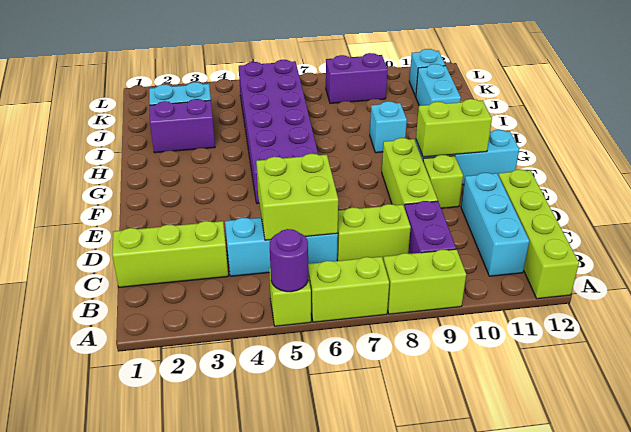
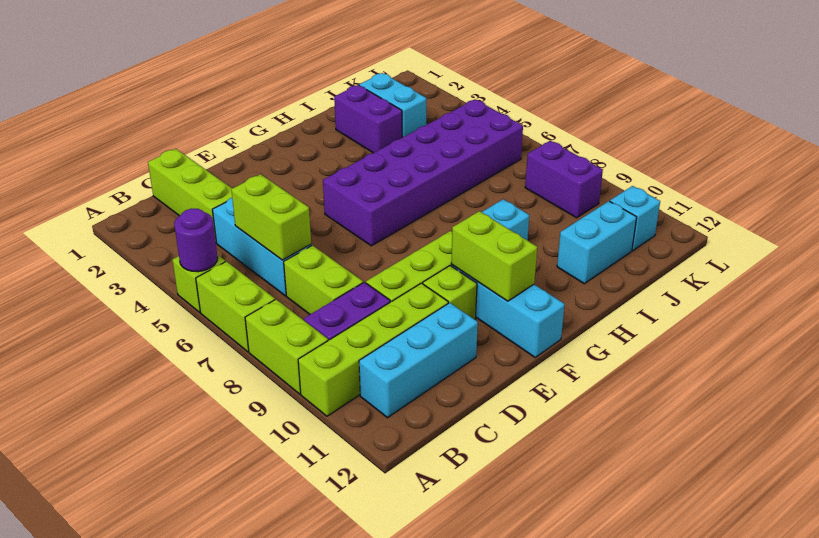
lime brick A12:D12 level 1 -> lime brick A10:D10 level 1
lime brick C5:D6 level 2 -> lime brick C5:C6 level 2

